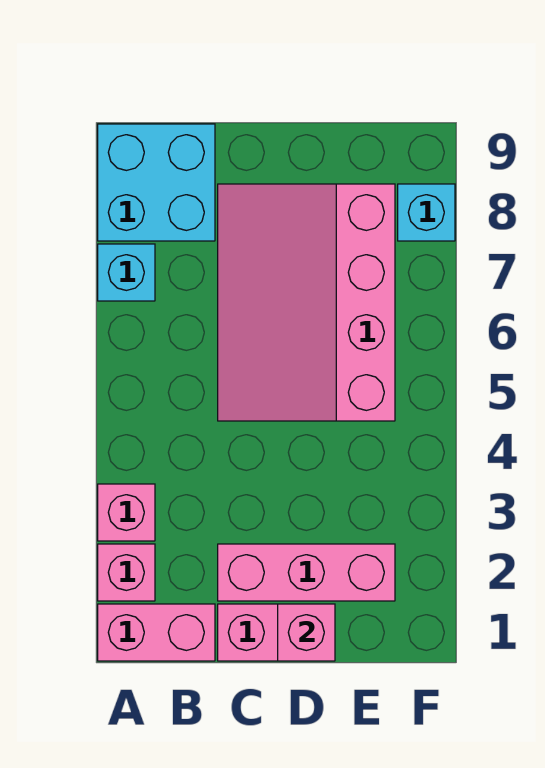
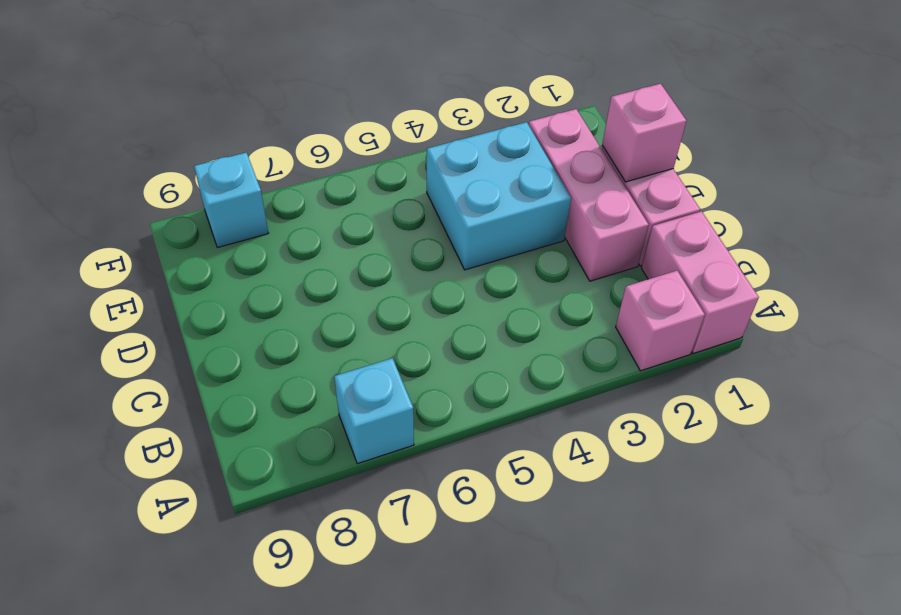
pink brick A3 level 1 -> none
cyan brick A8:B9 level 1 -> cyan brick D3:E4 level 1
pink slope C5:E8 level 1 top E -> none

